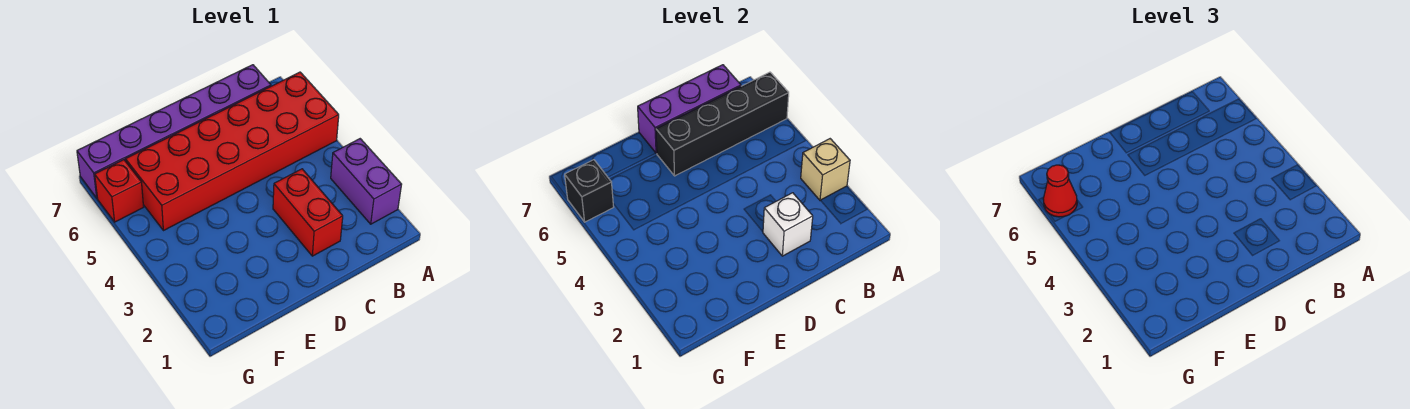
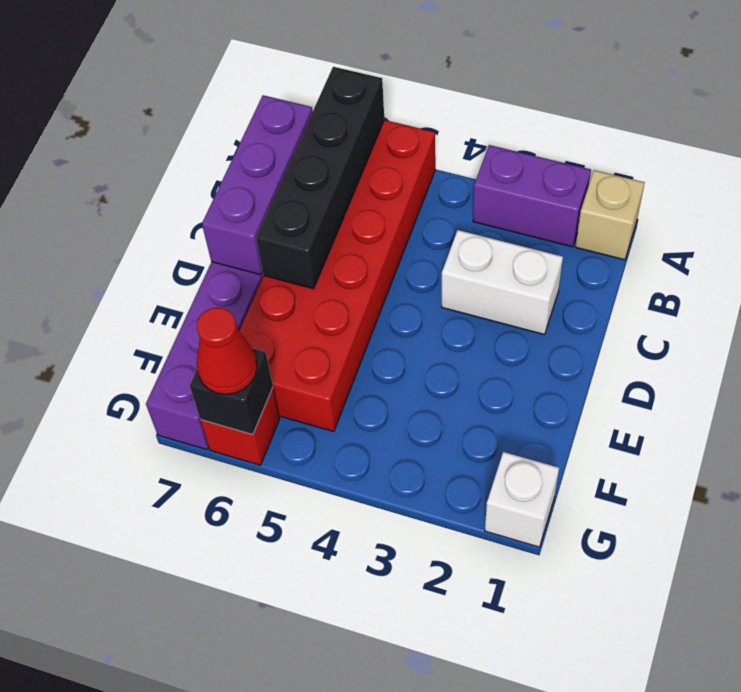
tan brick A3 level 2 -> tan brick A1 level 1
red brick C2:C3 level 1 -> white brick C2:C3 level 1
white brick C2 level 2 -> white brick G1 level 1

